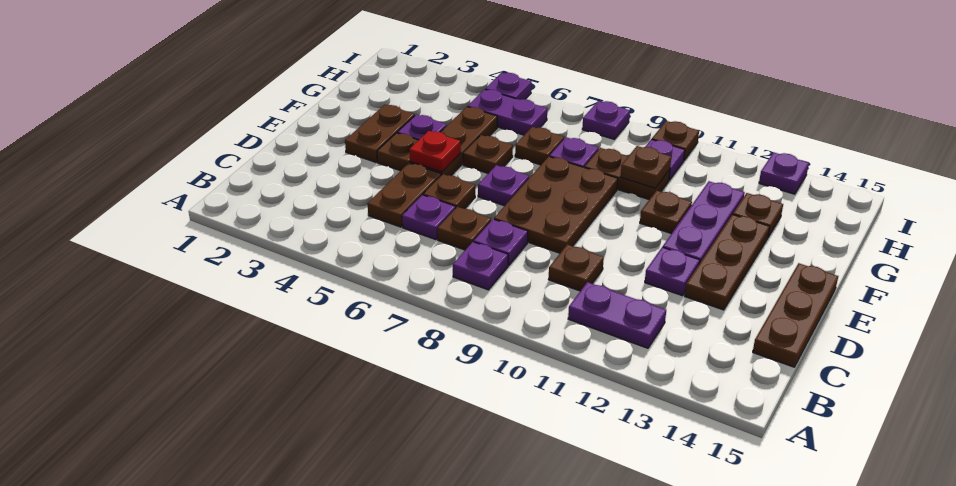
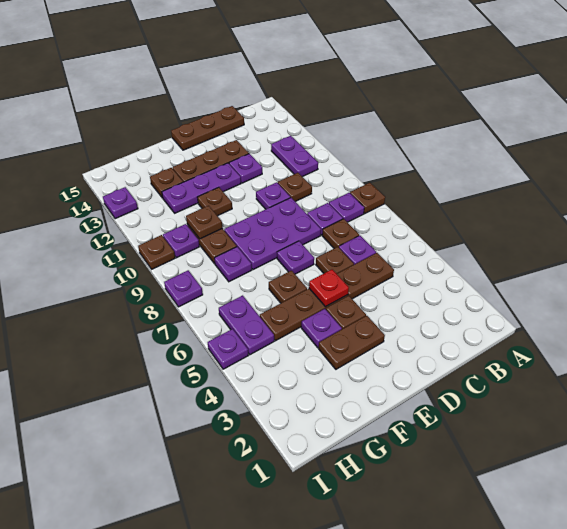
brown plate D8:F9 level 1 -> purple plate D8:F9 level 1
none -> purple plate D10 level 1
brown plate G7 level 1 -> brown plate A8 level 1

